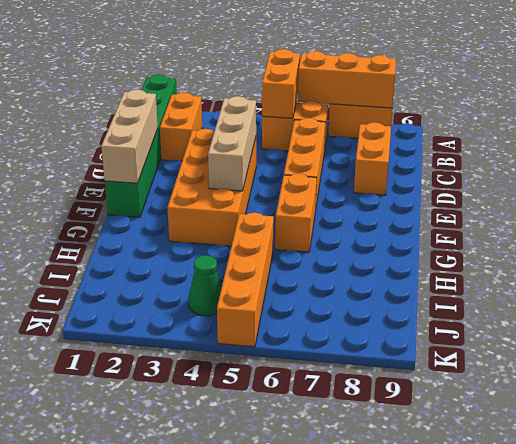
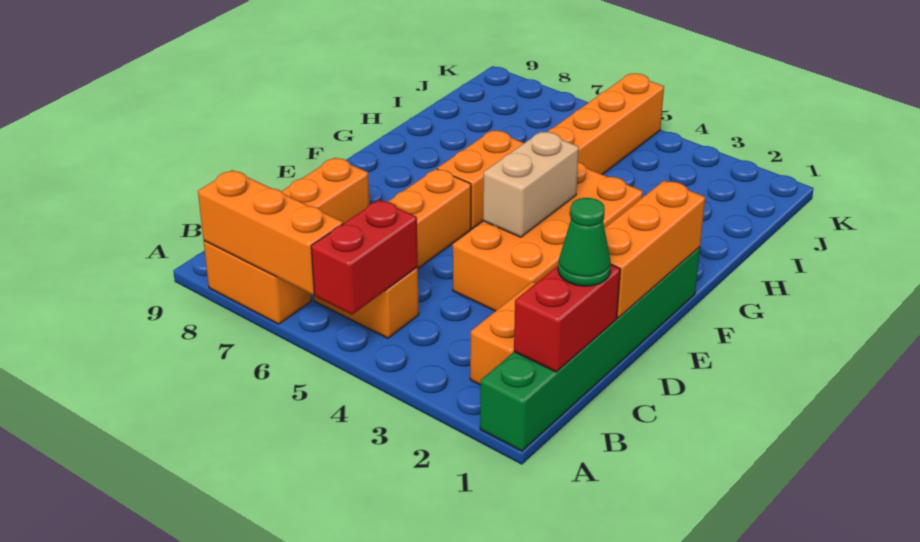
orange brick A5:B5 level 2 -> red brick A5:B5 level 2
none -> red brick B1:C1 level 2
tan brick D1:F1 level 2 -> orange brick D1:F1 level 2
tan brick D4:F4 level 2 -> tan brick E4:F4 level 2
green cone J4 level 1 -> green cone C1 level 3

